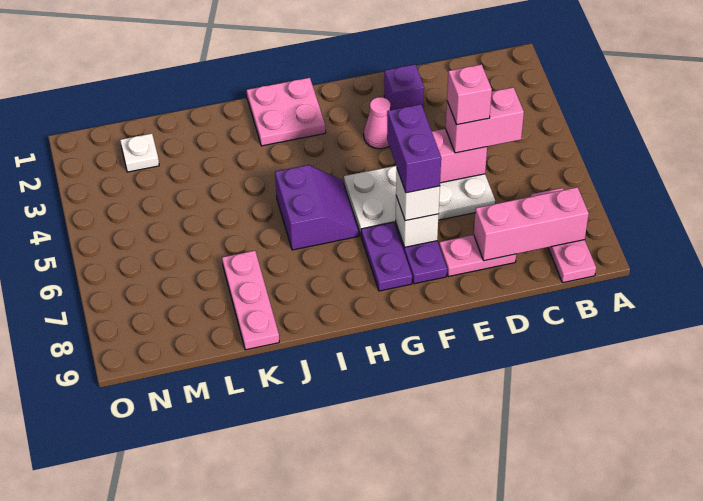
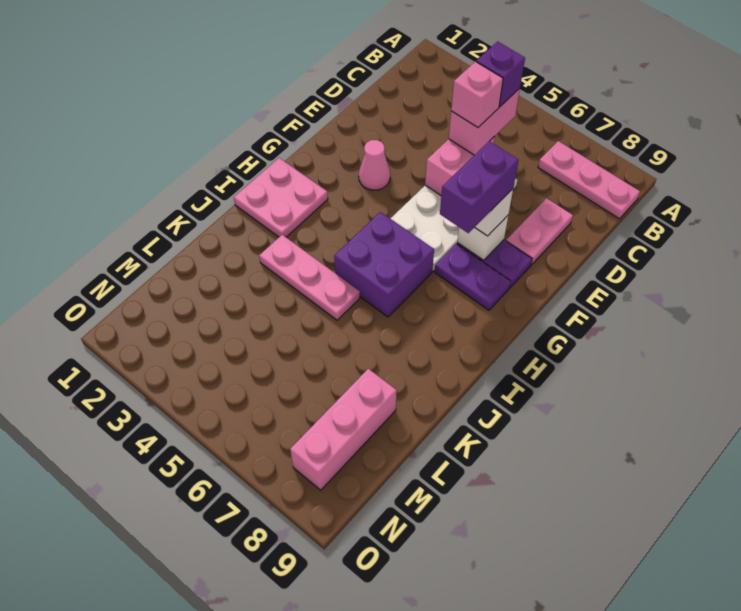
pink brick B8:D8 level 2 -> pink brick L8:N8 level 1
purple brick E2 level 1 -> purple brick C5 level 4
purple brick F6:F7 level 4 -> purple brick F7:G7 level 4
purple slope H5:I6 level 1 top I -> purple brick H5:I6 level 1
pink plate K7:K9 level 1 -> pink plate J3:J5 level 1
white plate M2 level 1 -> none

